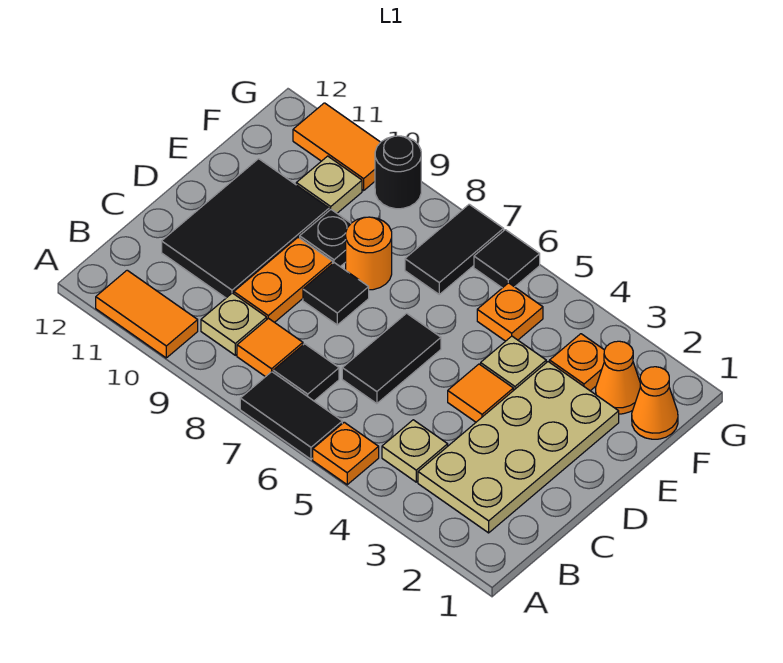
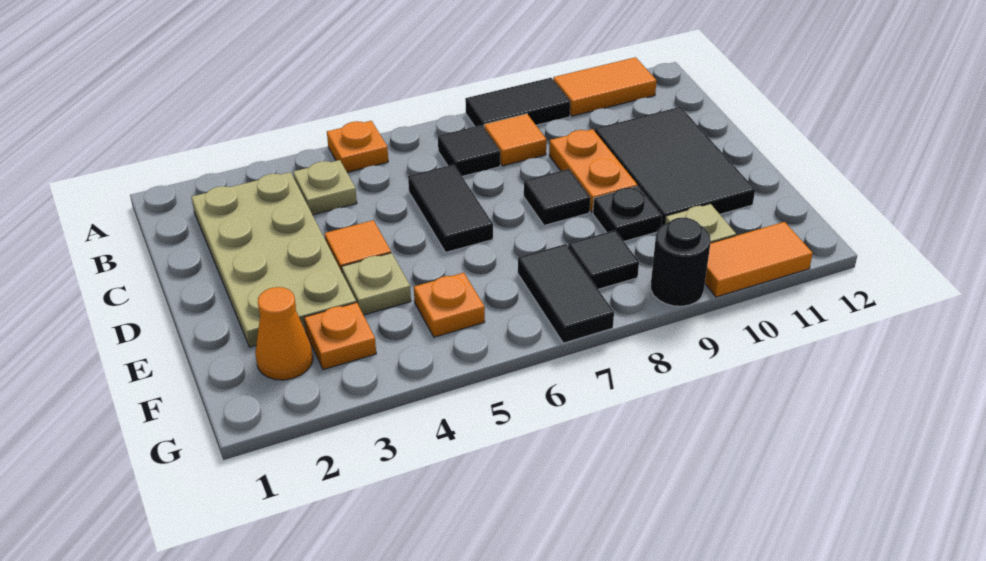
black tile A6:A7 level 1 -> black tile A8:A9 level 1
tan plate B9 level 1 -> none
orange round brick E8 level 1 -> none
orange cone F1 level 1 -> none
black tile G6 level 1 -> black tile F8 level 1

